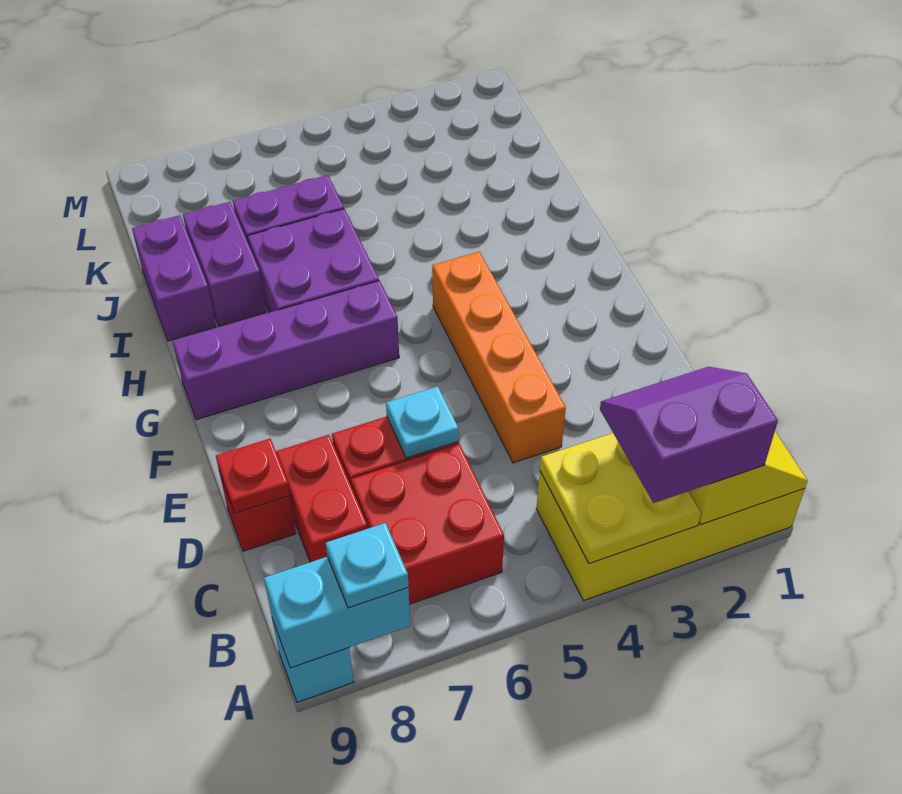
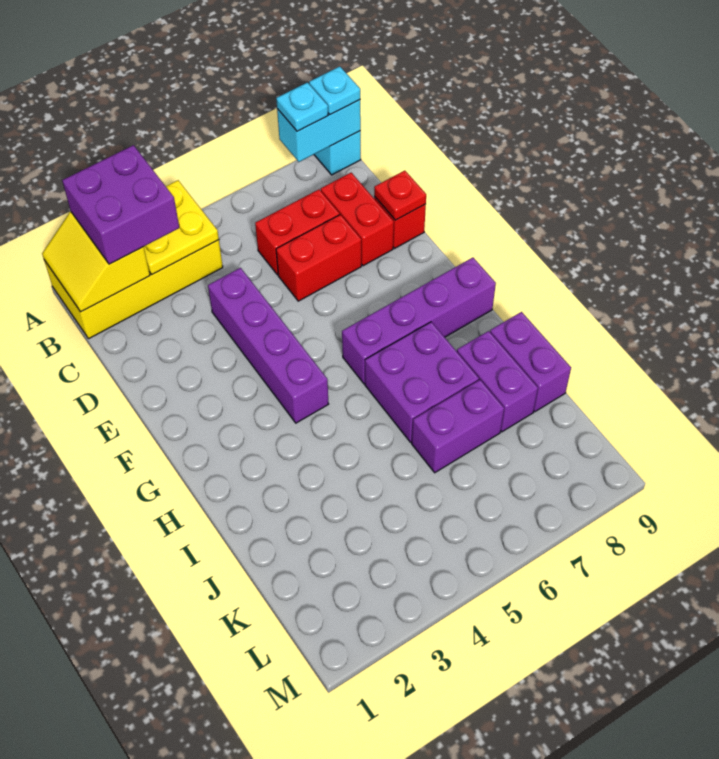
purple slope A2:B3 level 3 top A -> purple brick A2:B3 level 3
red brick B6:C7 level 1 -> red brick C6:C7 level 1
orange brick D4:G4 level 1 -> purple brick D4:G4 level 1
cyan plate D6 level 2 -> cyan plate A9 level 3

